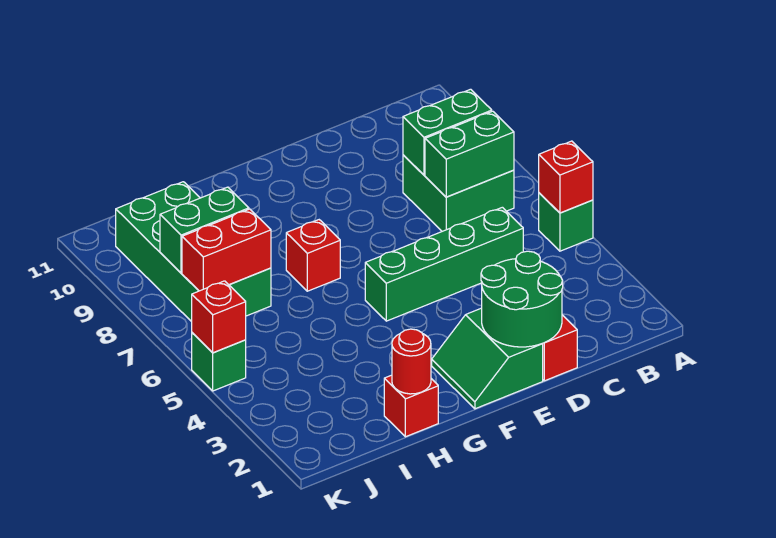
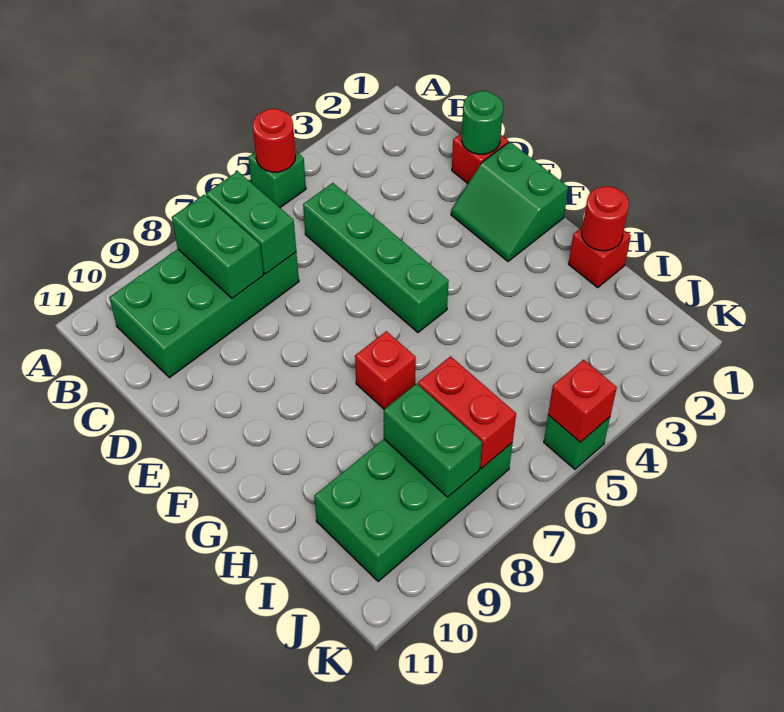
red brick A5 level 2 -> red round brick A5 level 2
green brick B7:C8 level 1 -> green brick B7:C10 level 1
green round brick D1:E2 level 2 -> green round brick D1 level 2
green slope E1:F2 level 1 top E -> green slope E1:F2 level 1 top 1

